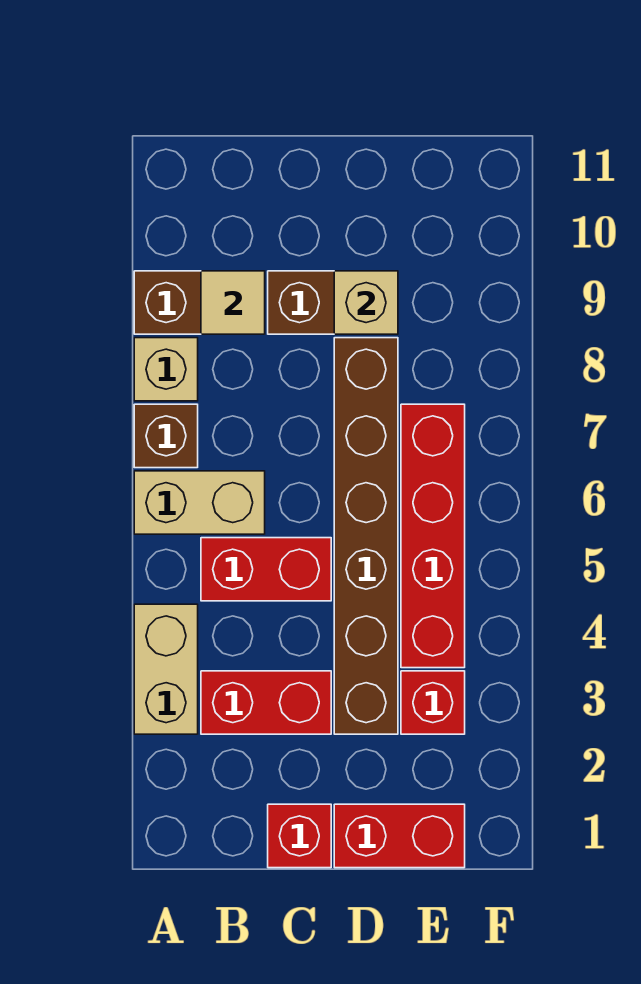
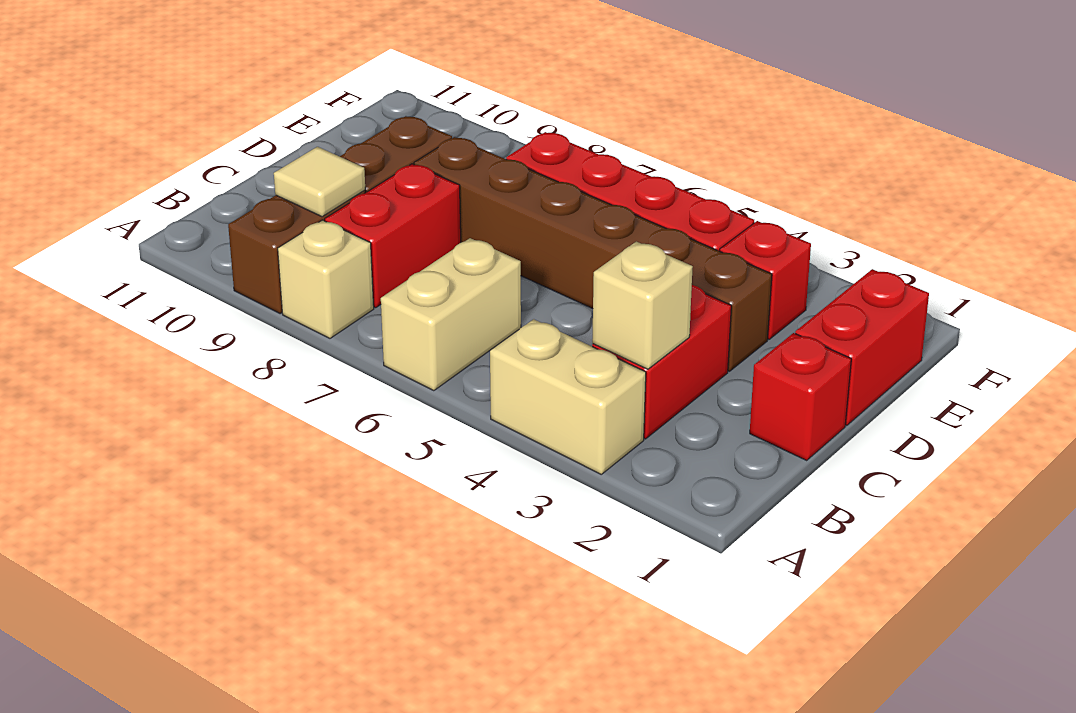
brown brick A7 level 1 -> none
red brick B5:C5 level 1 -> red brick B8:C8 level 1
tan brick D9 level 2 -> tan brick B3 level 2

